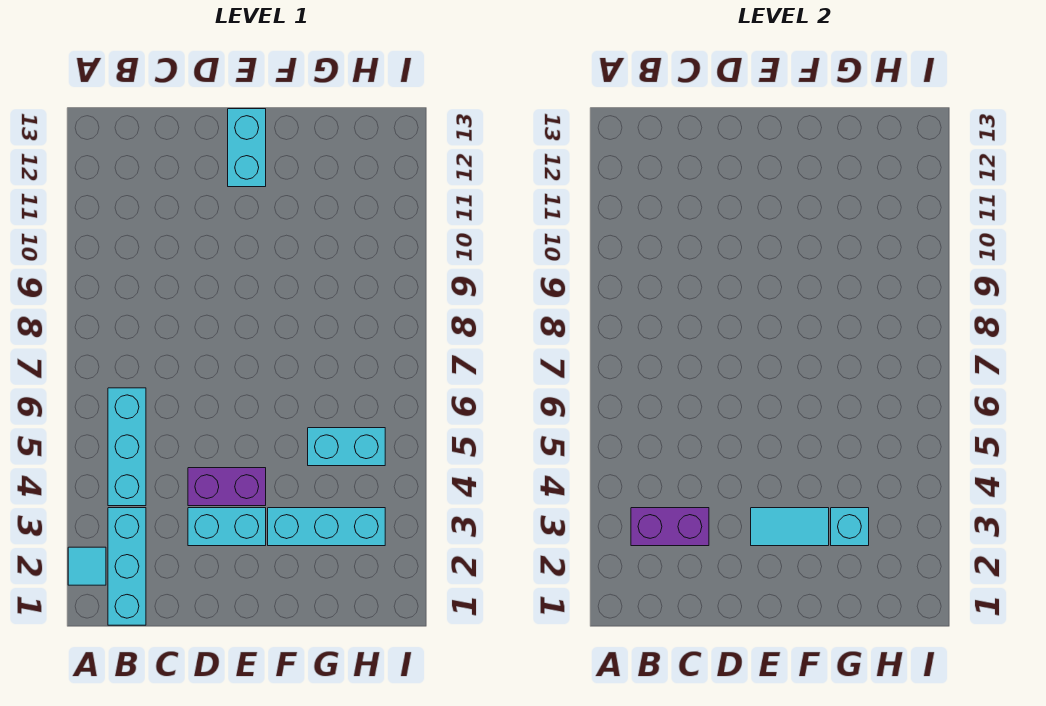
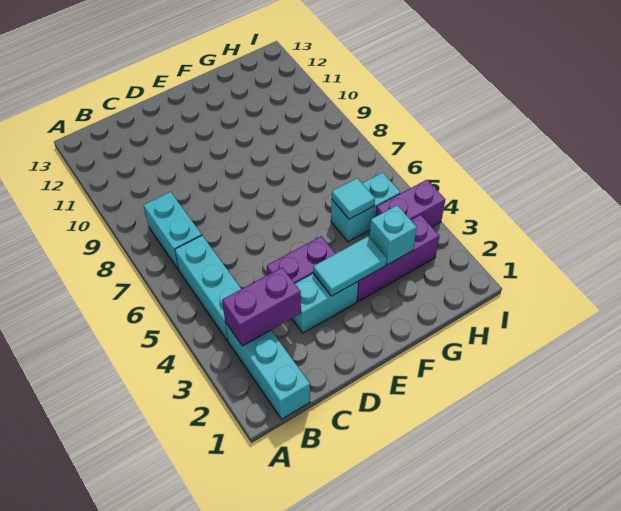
cyan tile A2 level 1 -> cyan tile G5 level 2
cyan brick E12:E13 level 1 -> cyan brick B7:B8 level 1
cyan brick F3:H3 level 1 -> purple brick F3:H3 level 1
none -> purple brick H4:I4 level 1

